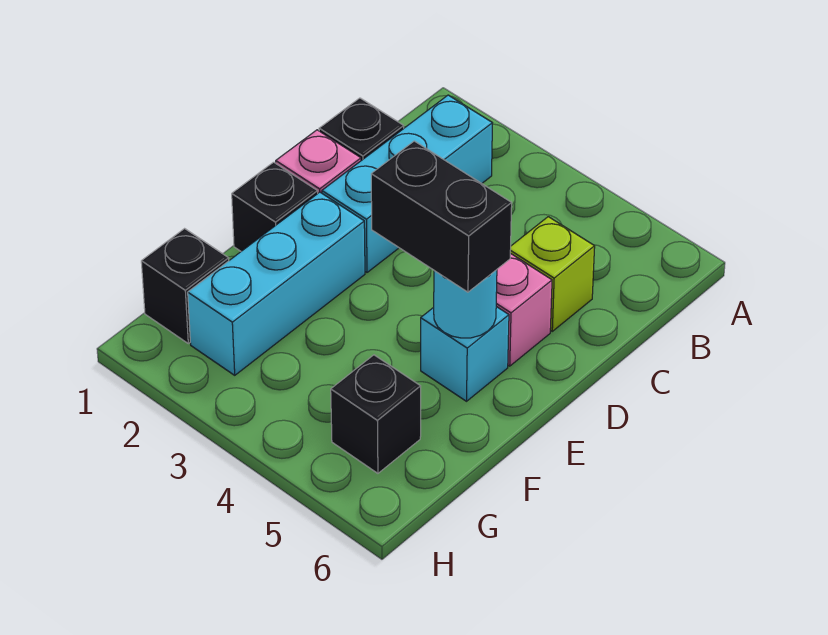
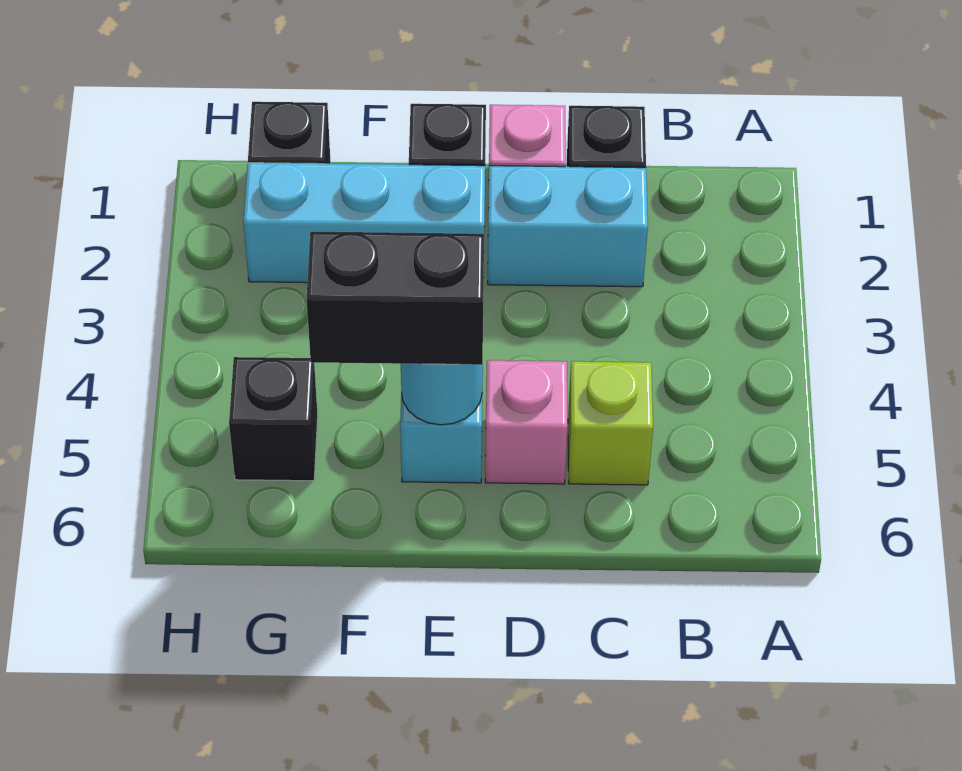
cyan brick B2:D2 level 1 -> cyan brick C2:D2 level 1
black brick E4:E5 level 3 -> black brick E5:F5 level 3

